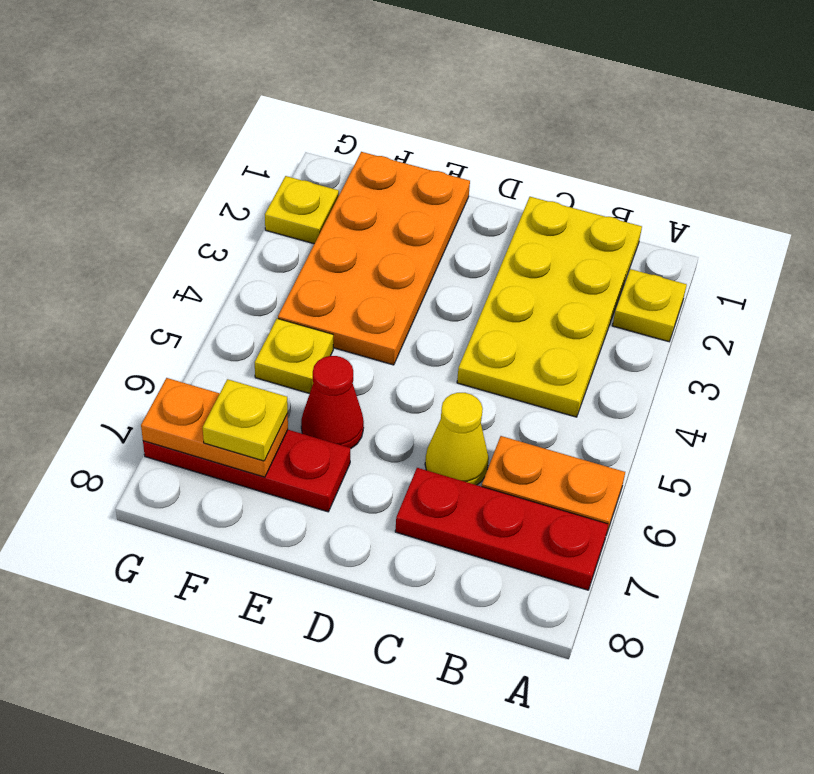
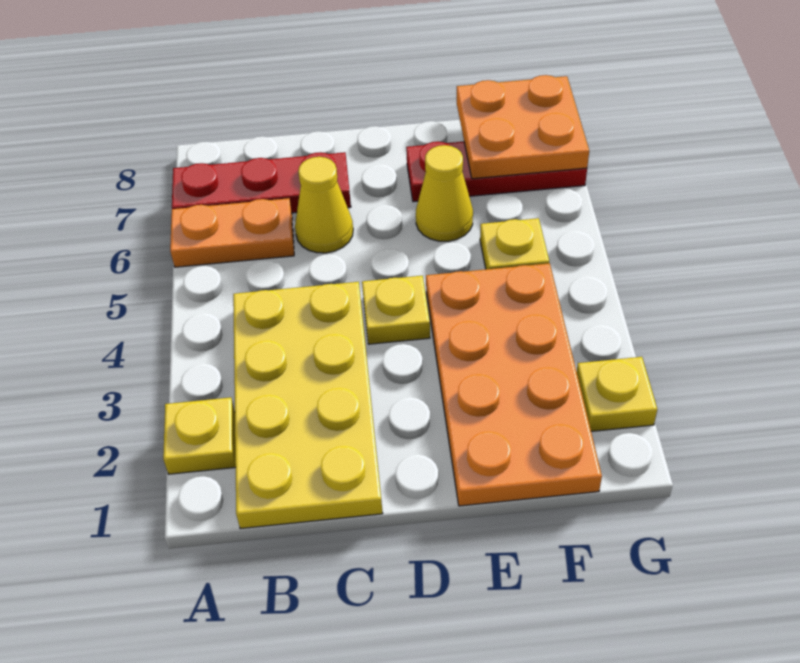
red cone E6 level 1 -> yellow cone E6 level 1
orange plate F7:G7 level 2 -> orange plate F7:G8 level 2
yellow plate F7 level 3 -> yellow plate D4 level 1

